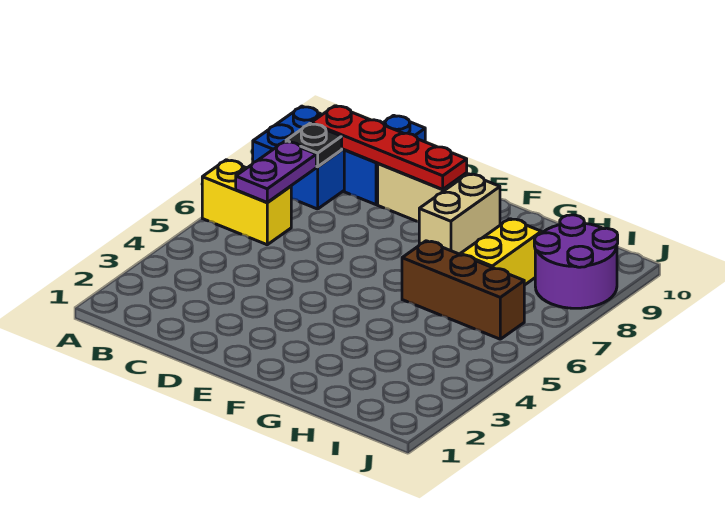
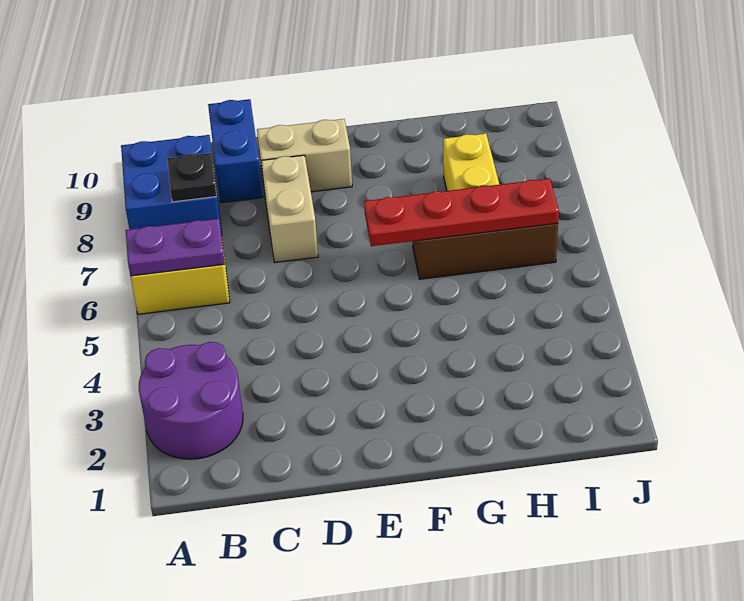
purple plate B6:B7 level 2 -> purple plate A6:B6 level 2
red plate B9:E9 level 2 -> red plate F6:I6 level 2
tan brick F8:F9 level 1 -> tan brick D7:D8 level 1
purple round brick I8:J9 level 1 -> purple round brick A2:B3 level 1

